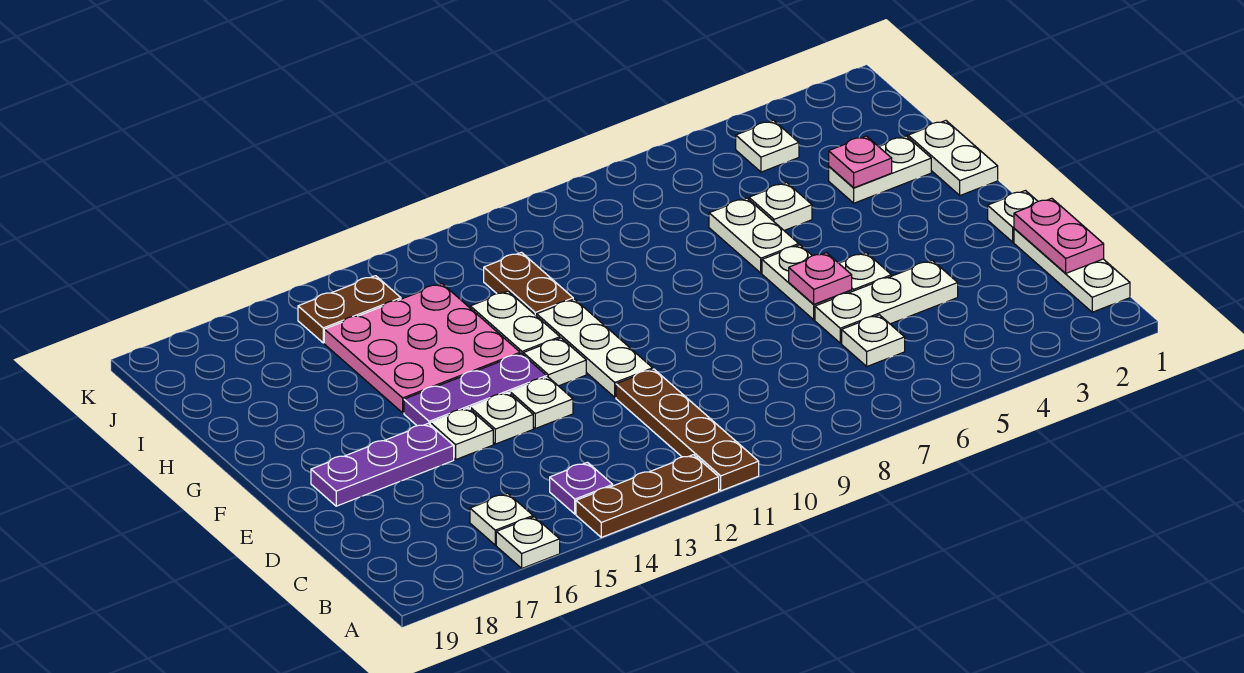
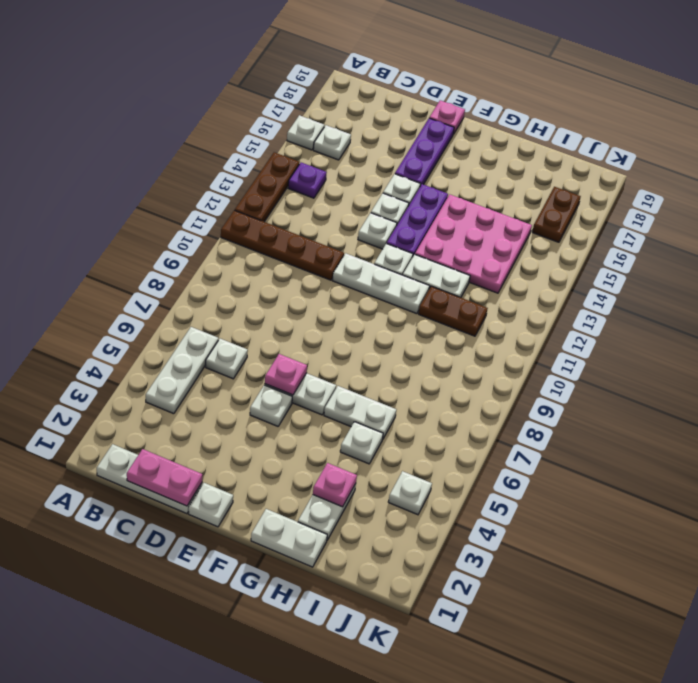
white plate D4:D6 level 1 -> white plate B4:B6 level 1
none -> pink plate E19 level 1
brown plate J14:J15 level 1 -> brown plate J16:J17 level 1

